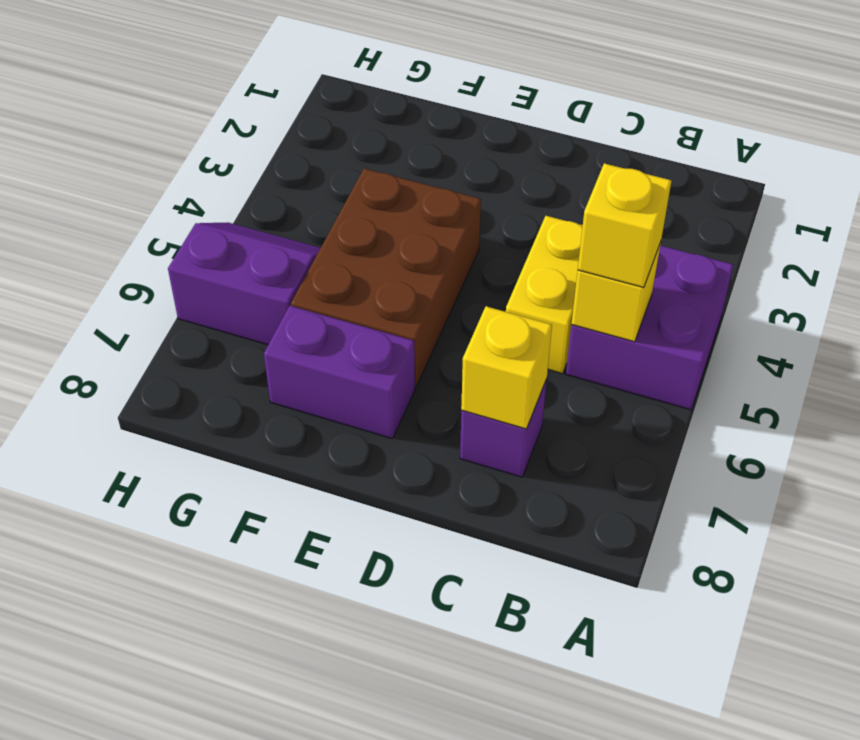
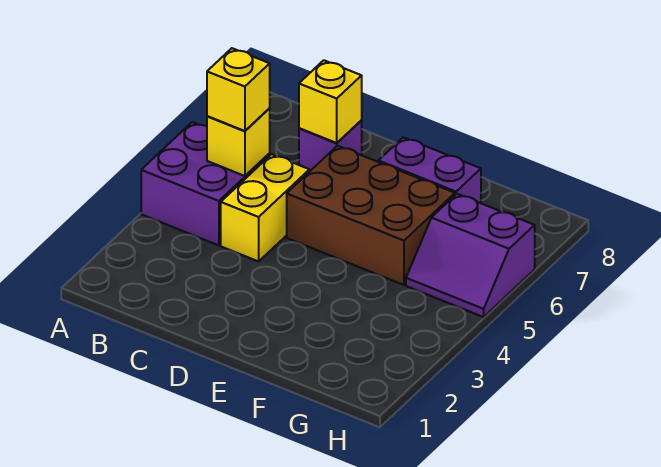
brown brick E4:F6 level 1 -> brown brick D5:F6 level 1

